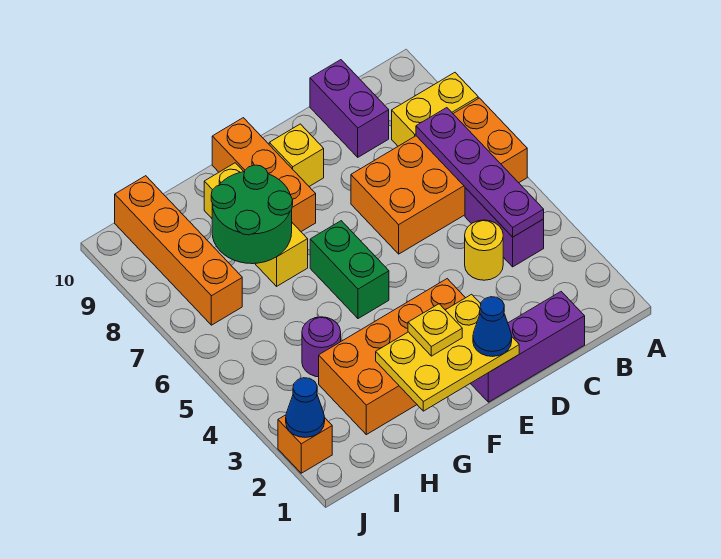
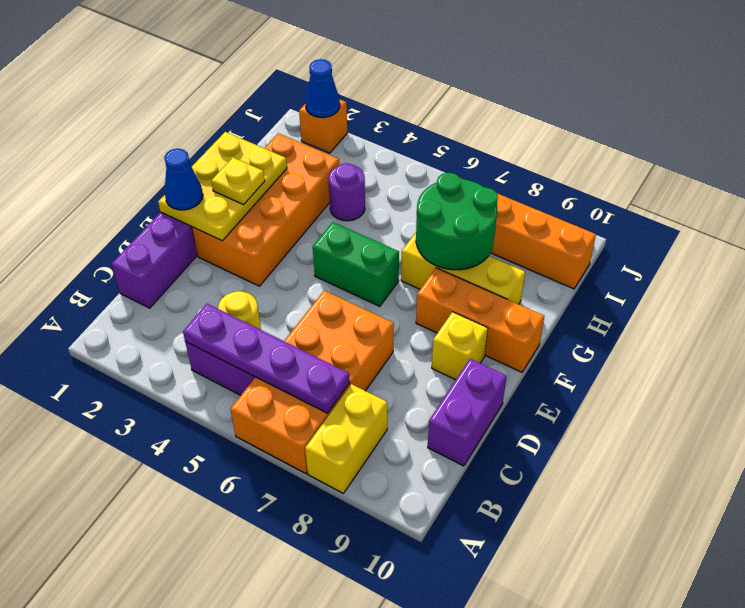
purple brick C9:C10 level 1 -> purple brick C10:D10 level 1

